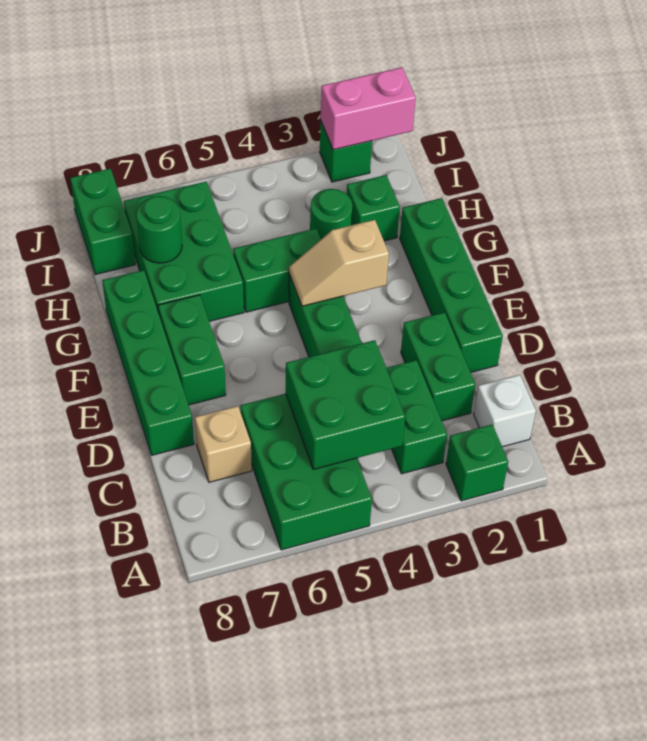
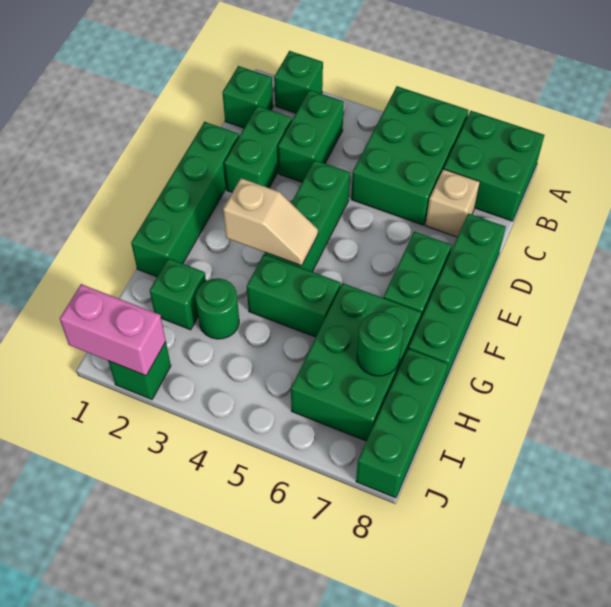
white brick B1 level 1 -> green brick B1 level 1
green brick B4:C5 level 2 -> green brick A7:B8 level 1
green brick I8:J8 level 1 -> green brick H8:J8 level 1

